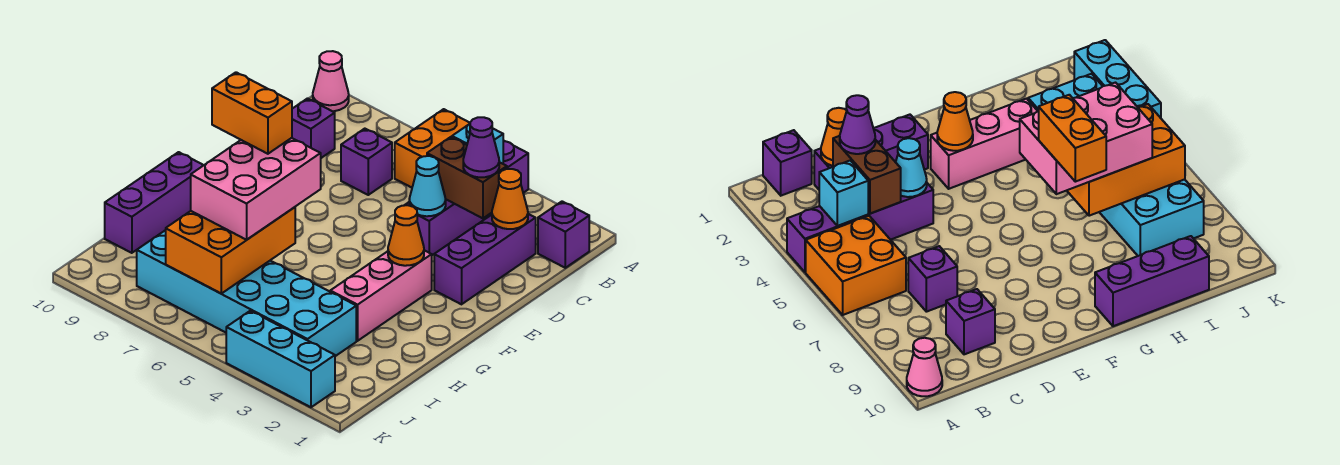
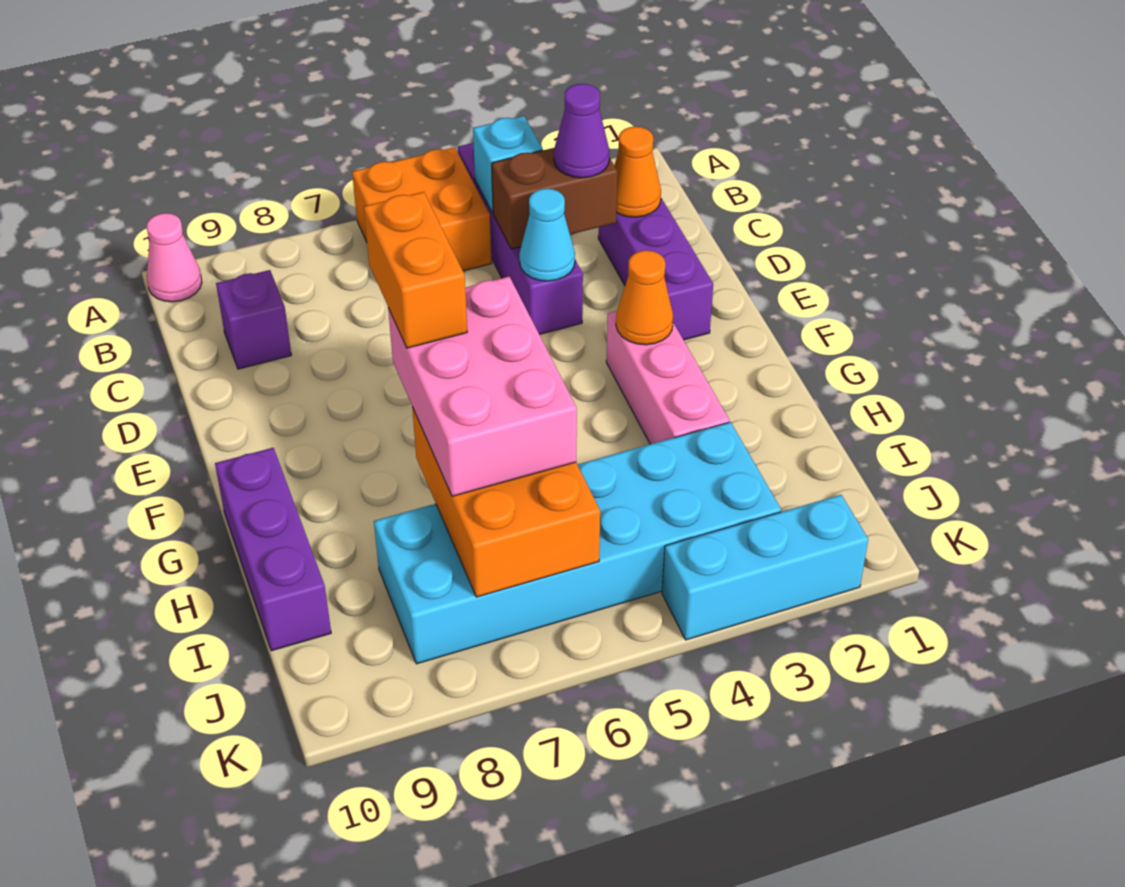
purple brick B1 level 1 -> none
purple brick C7 level 1 -> none
orange brick G7:G8 level 4 -> orange brick F7:G7 level 4

